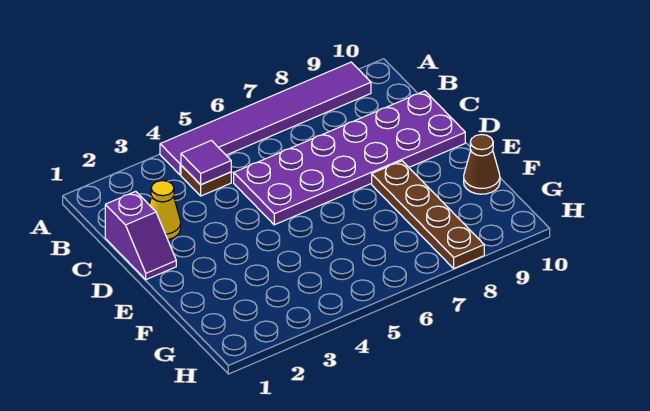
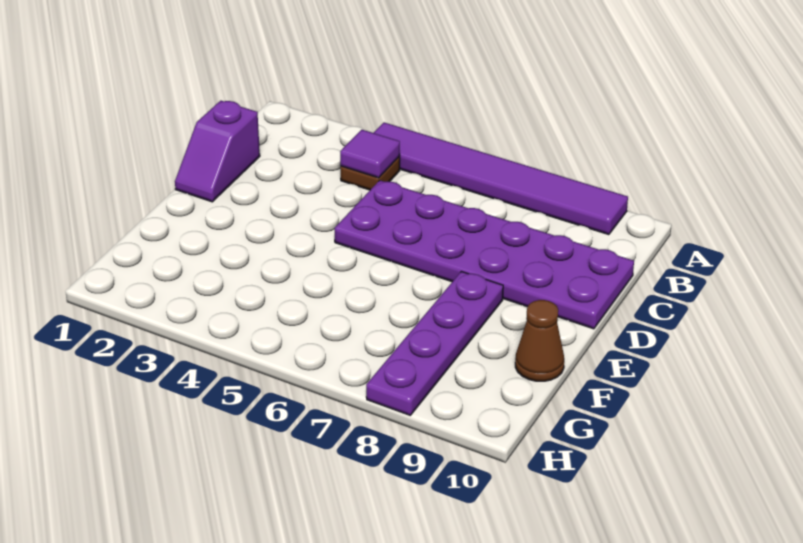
yellow cone C2 level 1 -> none
brown plate E8:H8 level 1 -> purple plate E8:H8 level 1

